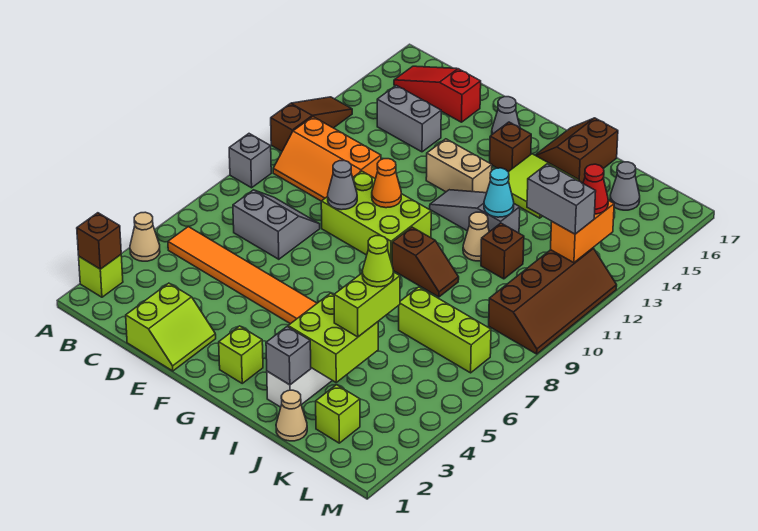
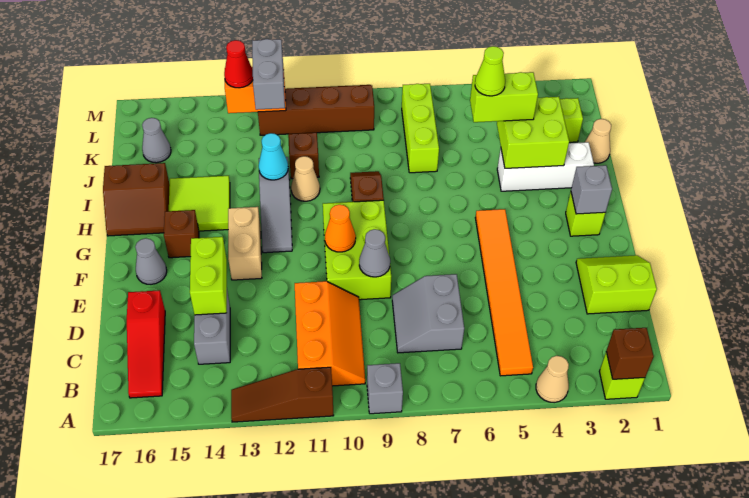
none -> lime brick D14:E14 level 2
grey brick I2 level 2 -> grey brick G2 level 2

